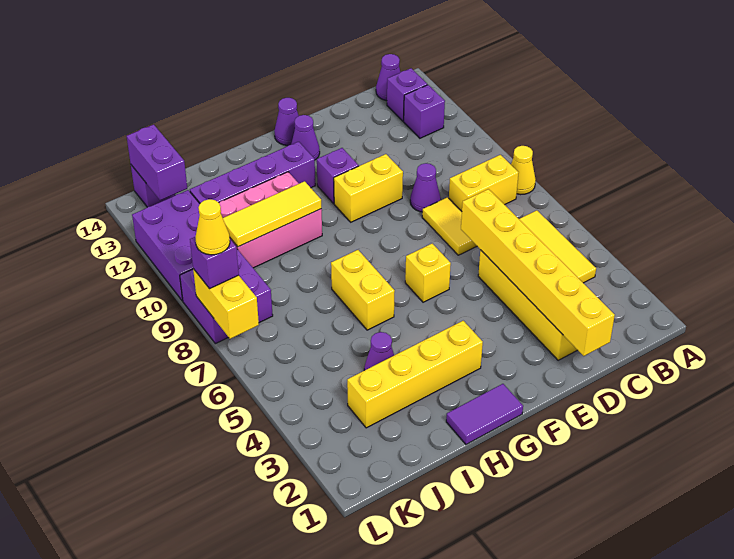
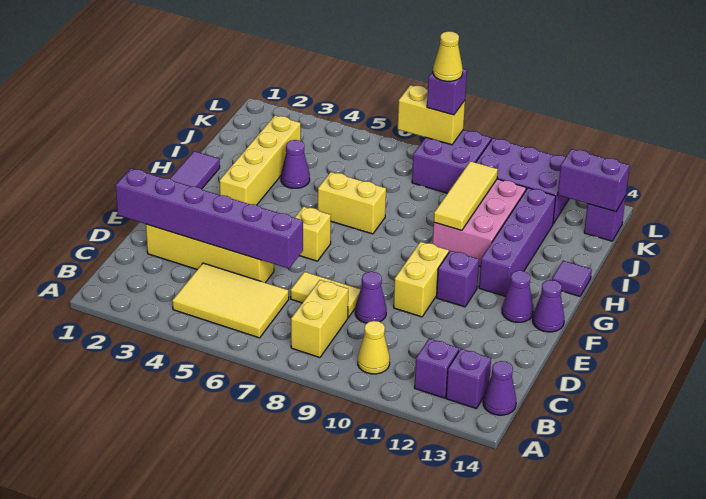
yellow cone A8 level 1 -> yellow cone B10 level 1
yellow brick D1:D6 level 2 -> purple brick D1:D6 level 2
none -> purple tile H14 level 1

